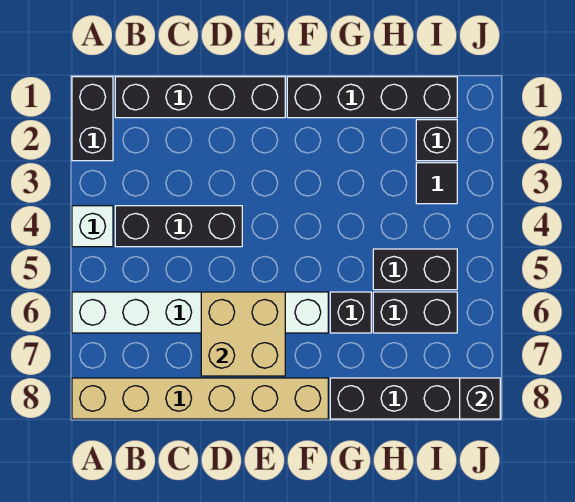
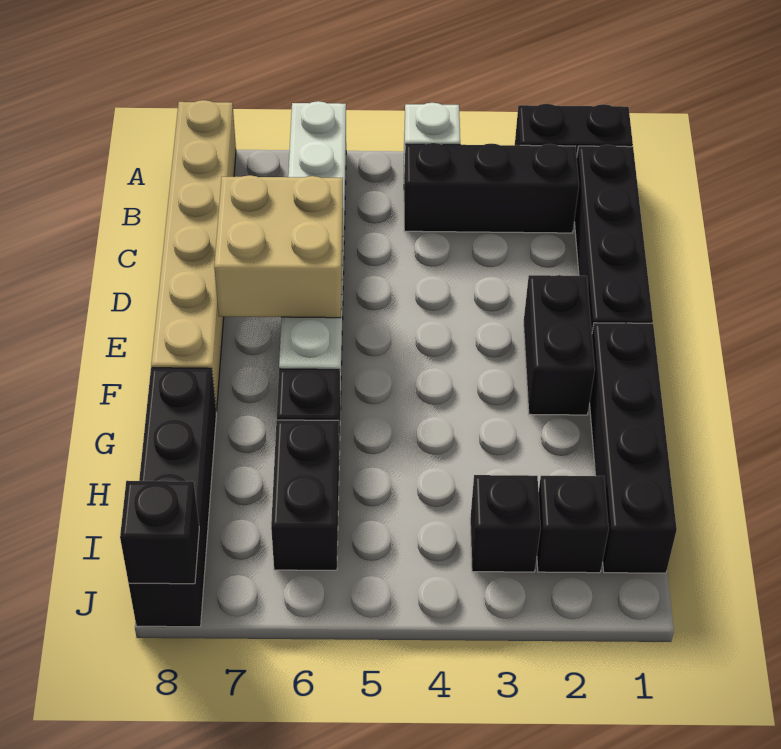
black brick B4:D4 level 1 -> black brick B2:B4 level 1
black brick H5:I5 level 1 -> black brick E2:F2 level 1
black tile I3 level 1 -> black brick I3 level 1

